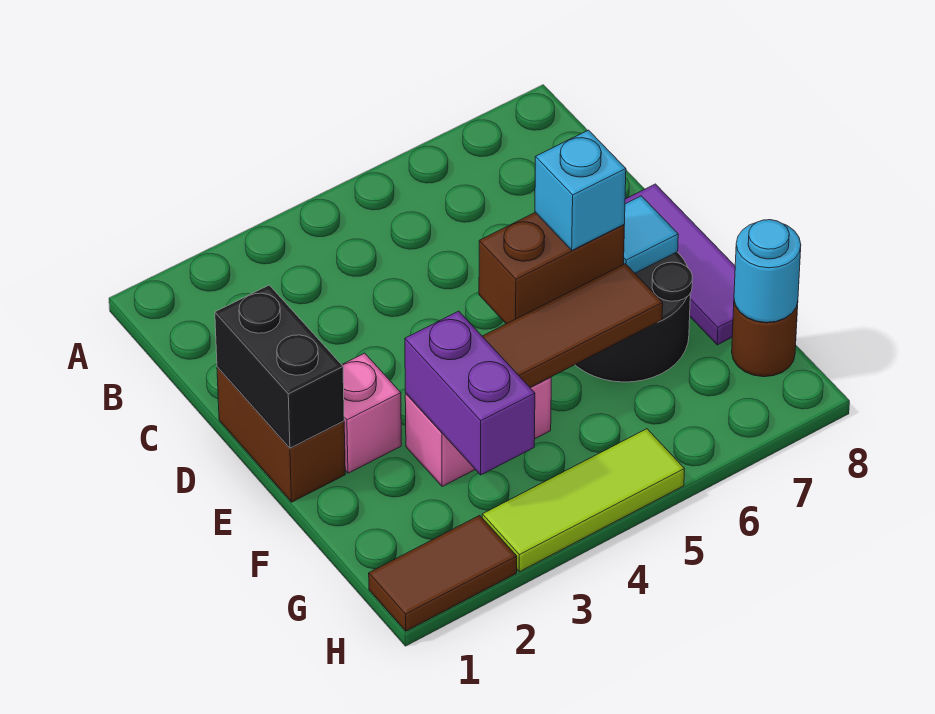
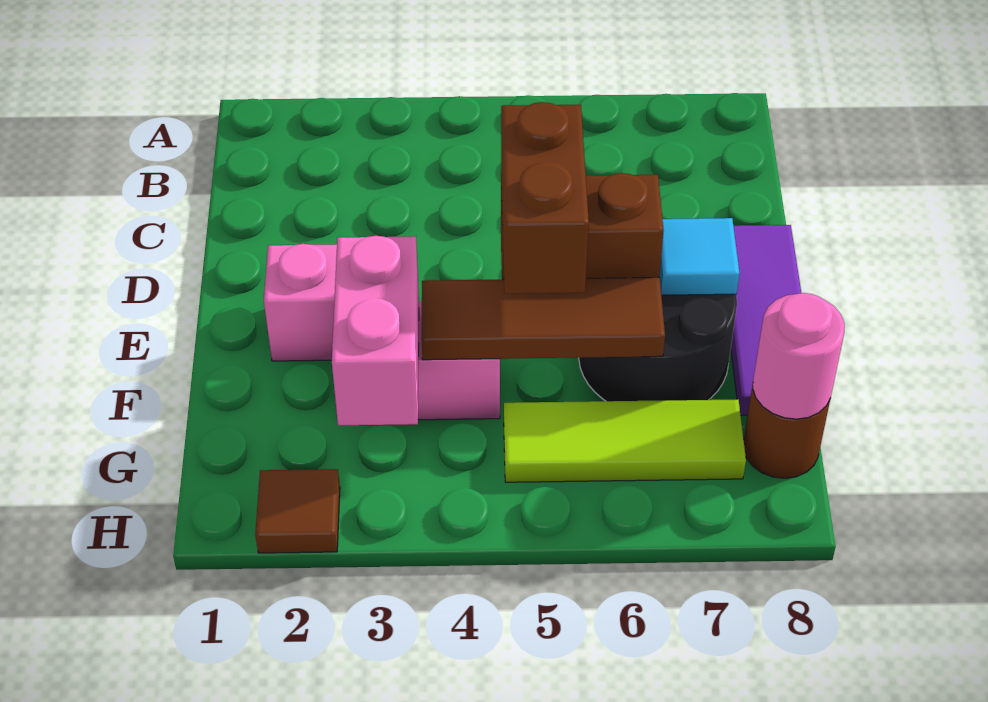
brown brick D1:E1 level 1 -> brown brick E5:F5 level 3
black brick D1:E1 level 2 -> none
cyan brick E6 level 3 -> none
purple brick F3:G3 level 2 -> pink brick F3:G3 level 2
cyan round brick G8 level 2 -> pink round brick G8 level 2
brown tile H1:H2 level 1 -> brown tile H2 level 1
lime tile H3:H5 level 1 -> lime tile G5:G7 level 1

